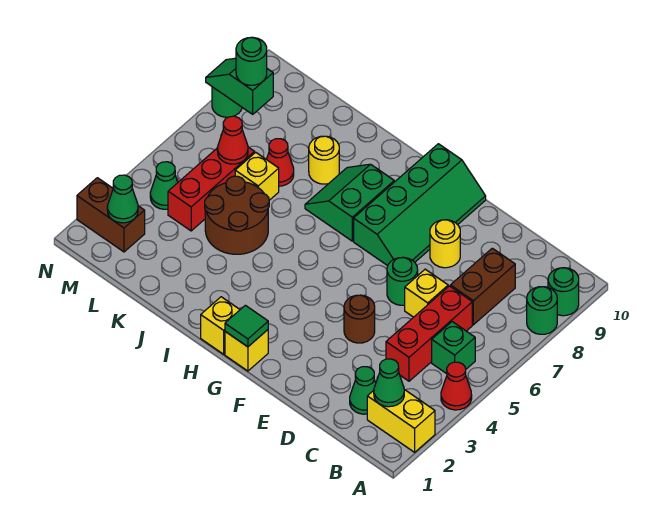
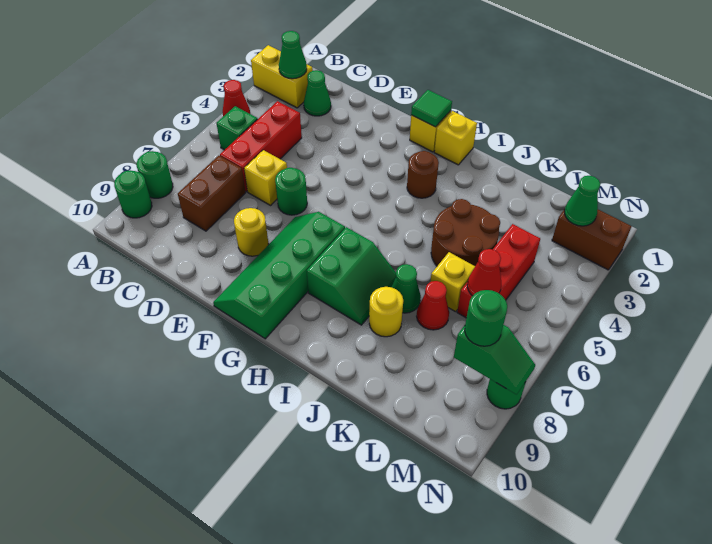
brown round brick E4 level 1 -> brown round brick H3 level 1
green cone M4 level 1 -> green cone J7 level 1

